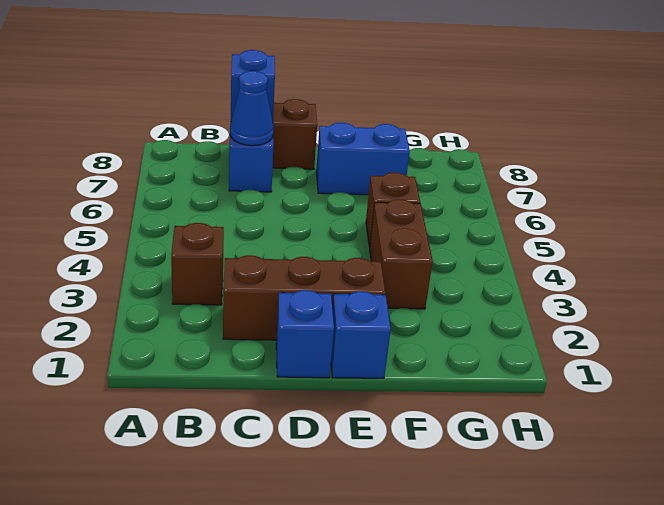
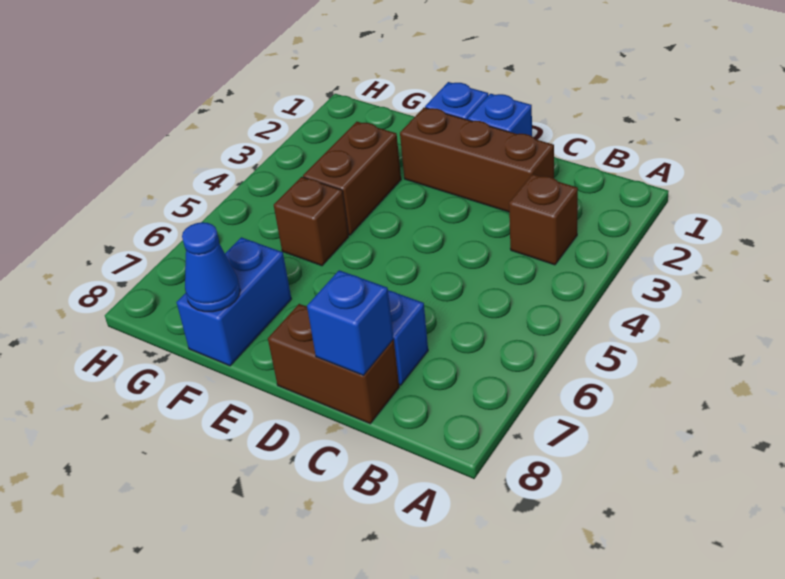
blue cone C7 level 2 -> blue cone F8 level 2
blue brick E7:F7 level 1 -> blue brick F7:F8 level 1

